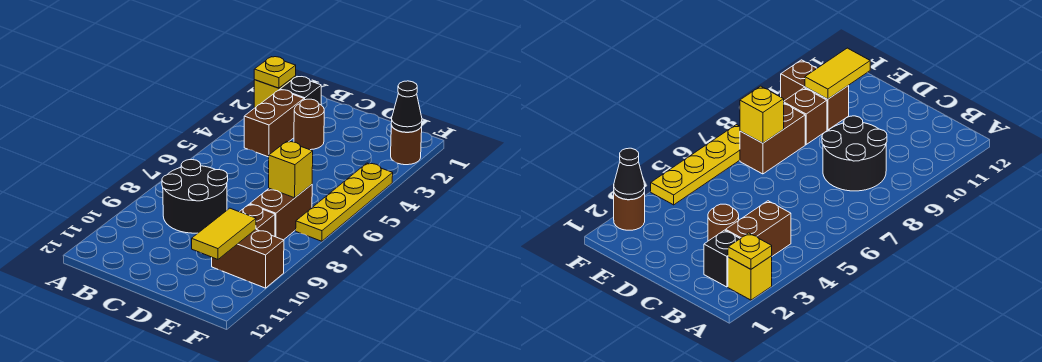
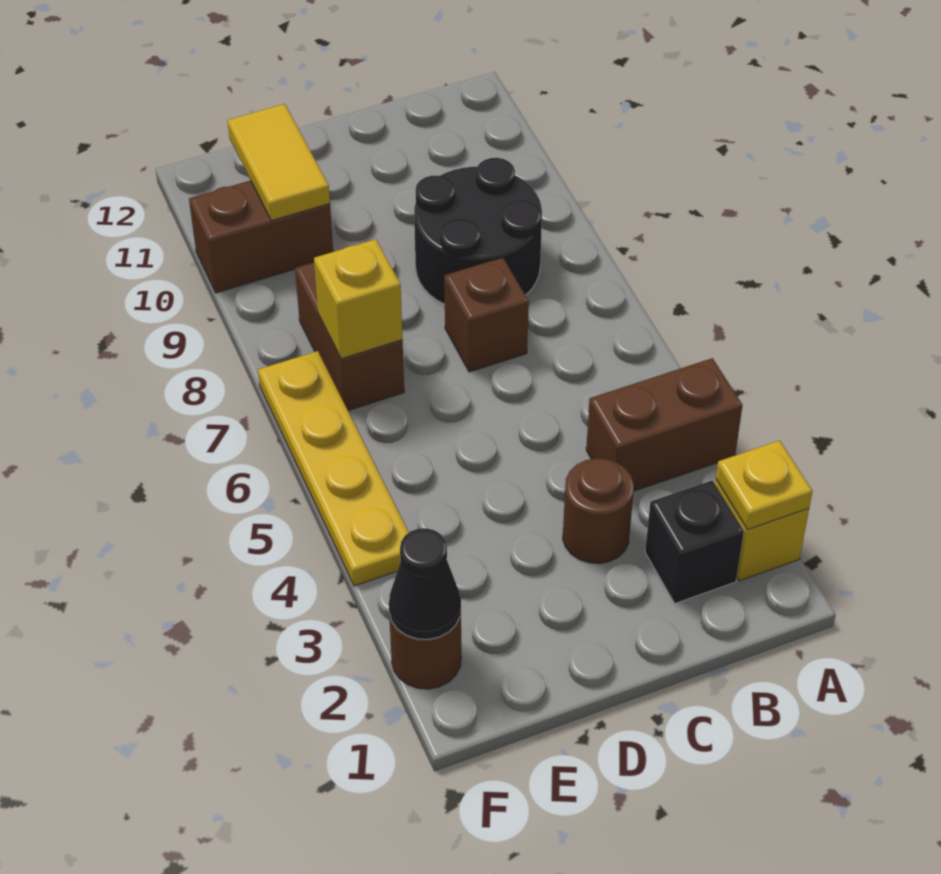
brown brick B3:B4 level 1 -> brown brick A4:B4 level 1
brown brick E9 level 1 -> brown brick C7 level 1

